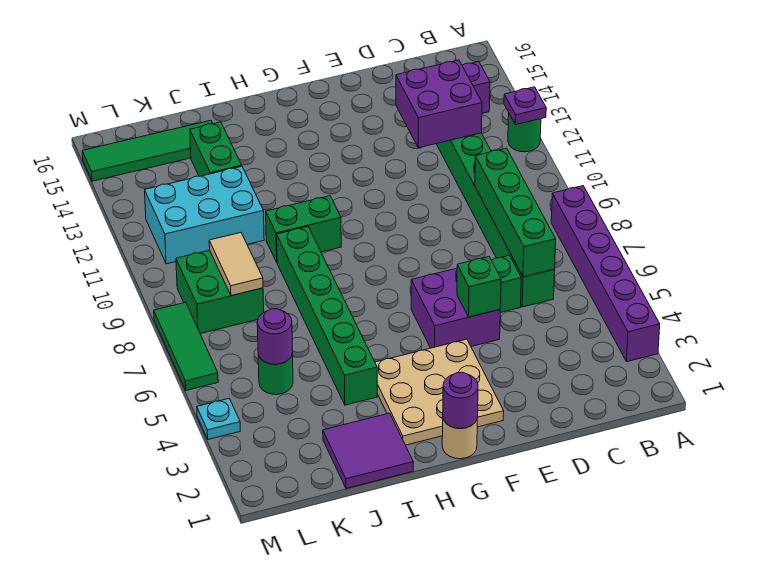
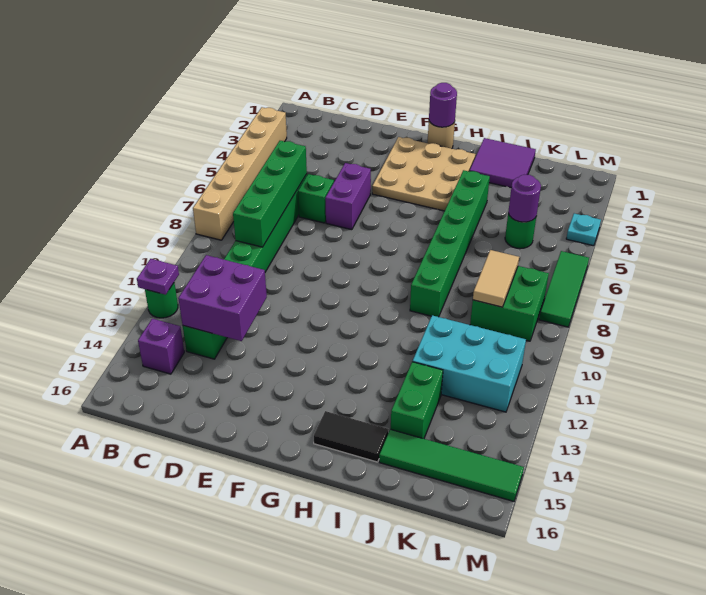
purple brick A3:A8 level 1 -> tan brick A3:A8 level 1
purple brick E5:F6 level 1 -> purple brick E5:E6 level 1
green brick E5 level 2 -> none
green brick H10:I10 level 1 -> none
none -> black tile H15:I15 level 1

